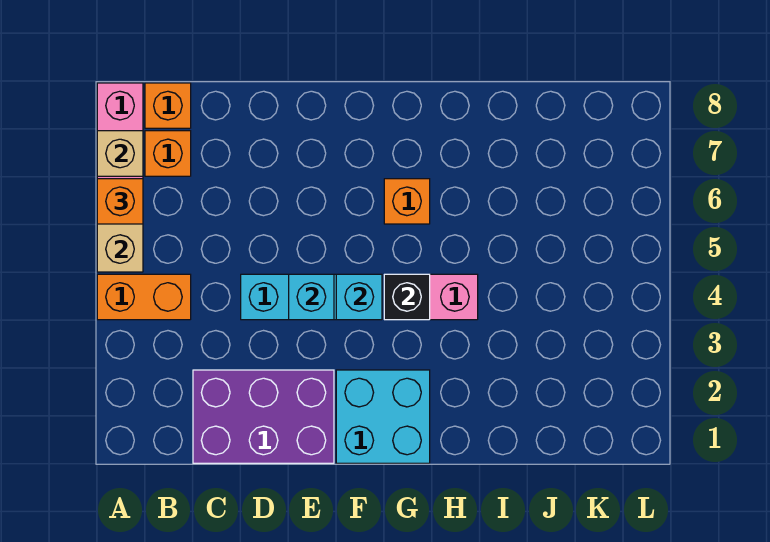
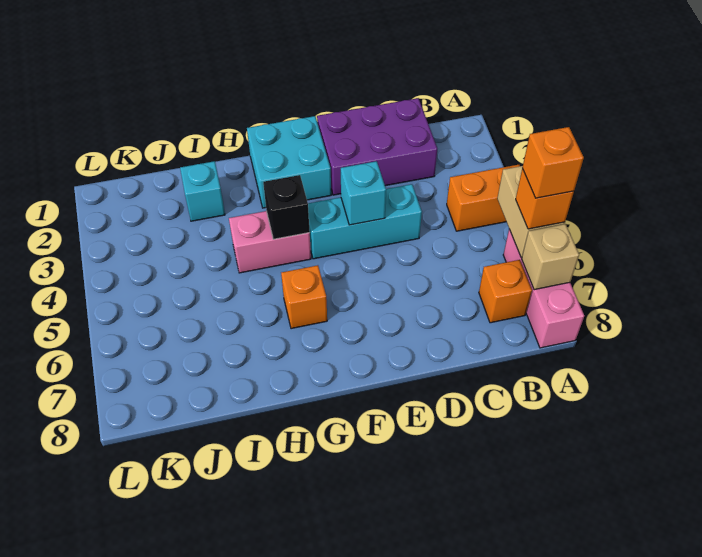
orange brick B8 level 1 -> orange brick A6 level 4
cyan brick F4 level 2 -> cyan brick I2 level 1

